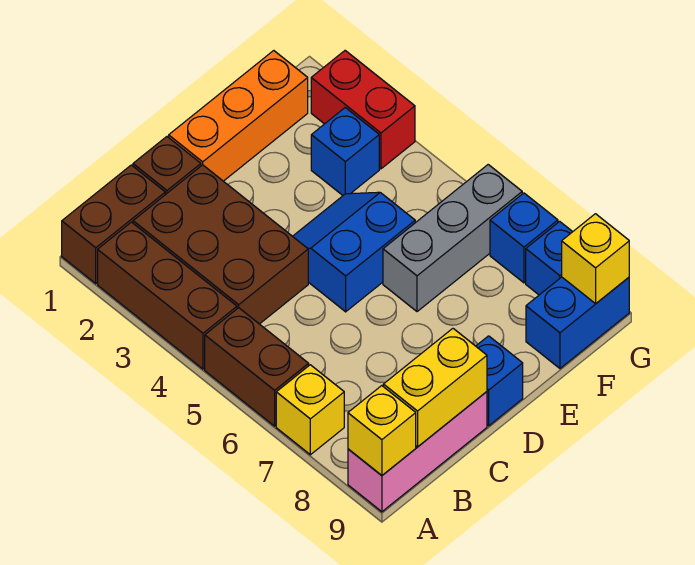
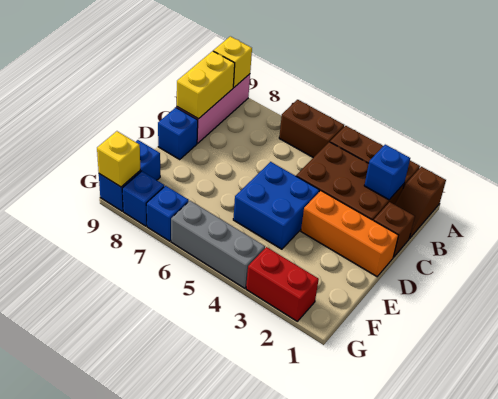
brown brick A1:B1 level 1 -> brown slope A1:B1 level 1 top A
yellow brick A7 level 1 -> none
orange brick D1:F1 level 1 -> orange brick D1:D3 level 1
blue slope D4:E5 level 1 top 5 -> blue brick D4:E5 level 1
grey brick E6:G6 level 1 -> grey brick G4:G6 level 1
blue brick F3 level 1 -> blue brick B2 level 2

